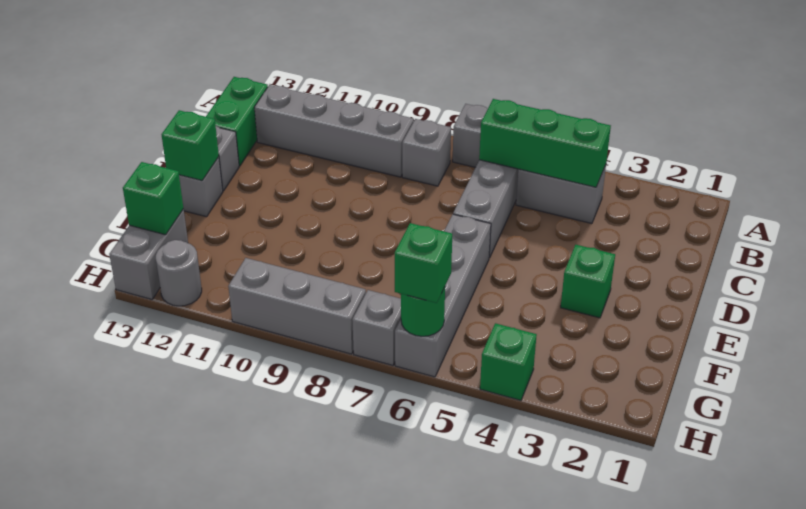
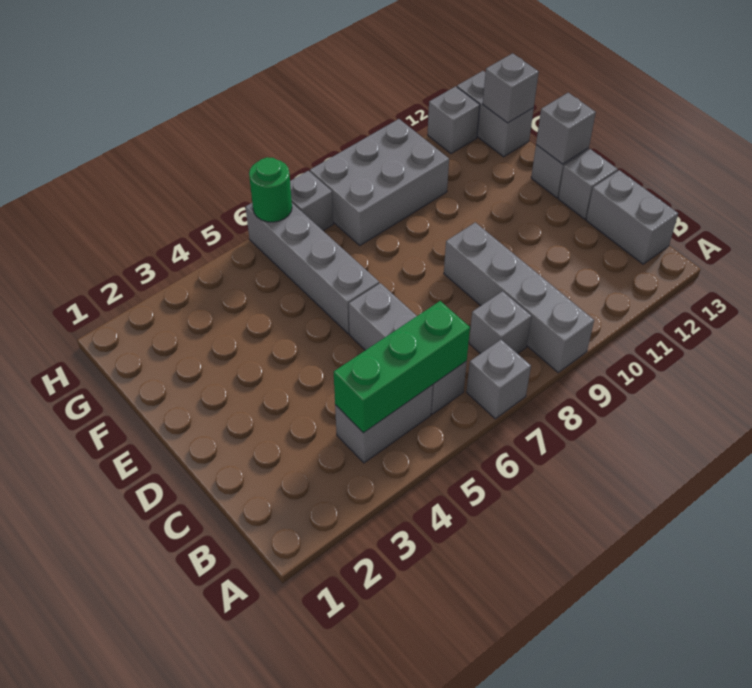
grey brick B9:B12 level 1 -> grey brick A9:D9 level 1
green brick B13:C13 level 1 -> grey brick B13:C13 level 1
green brick E3 level 1 -> none
green brick E13 level 2 -> grey brick E13 level 2
green brick G13 level 2 -> grey brick G13 level 2
green brick H4 level 1 -> none
green brick H6 level 3 -> none
grey brick H8:H10 level 1 -> grey brick G8:H10 level 1
grey round brick H12 level 1 -> grey brick H12 level 1

